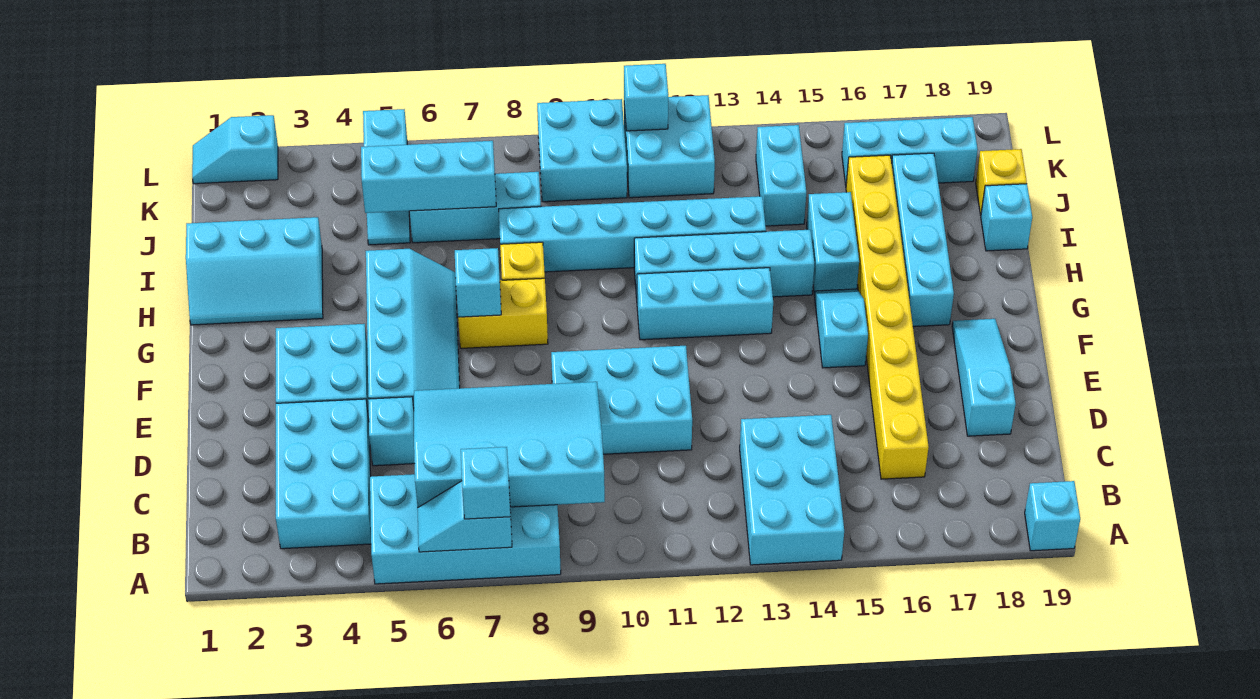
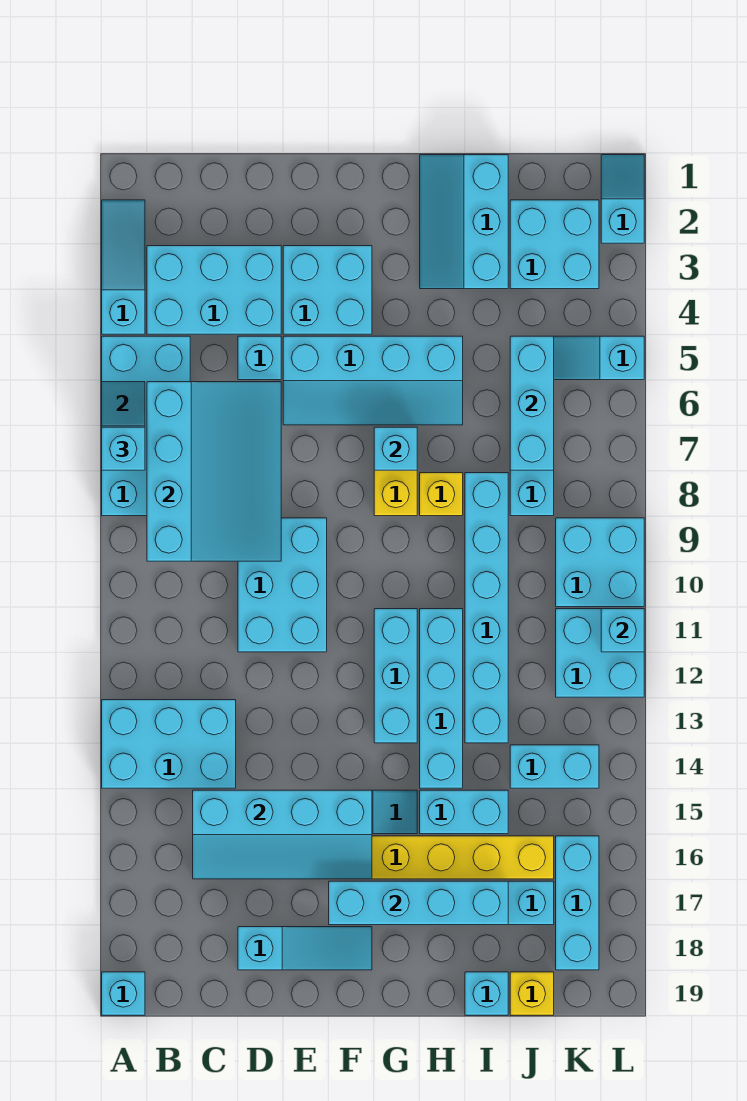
none -> cyan slope A2:A4 level 1 top 4
none -> cyan slope C15:F16 level 2 top 15
none -> cyan brick F17:I17 level 2
none -> cyan brick J2:K3 level 1

